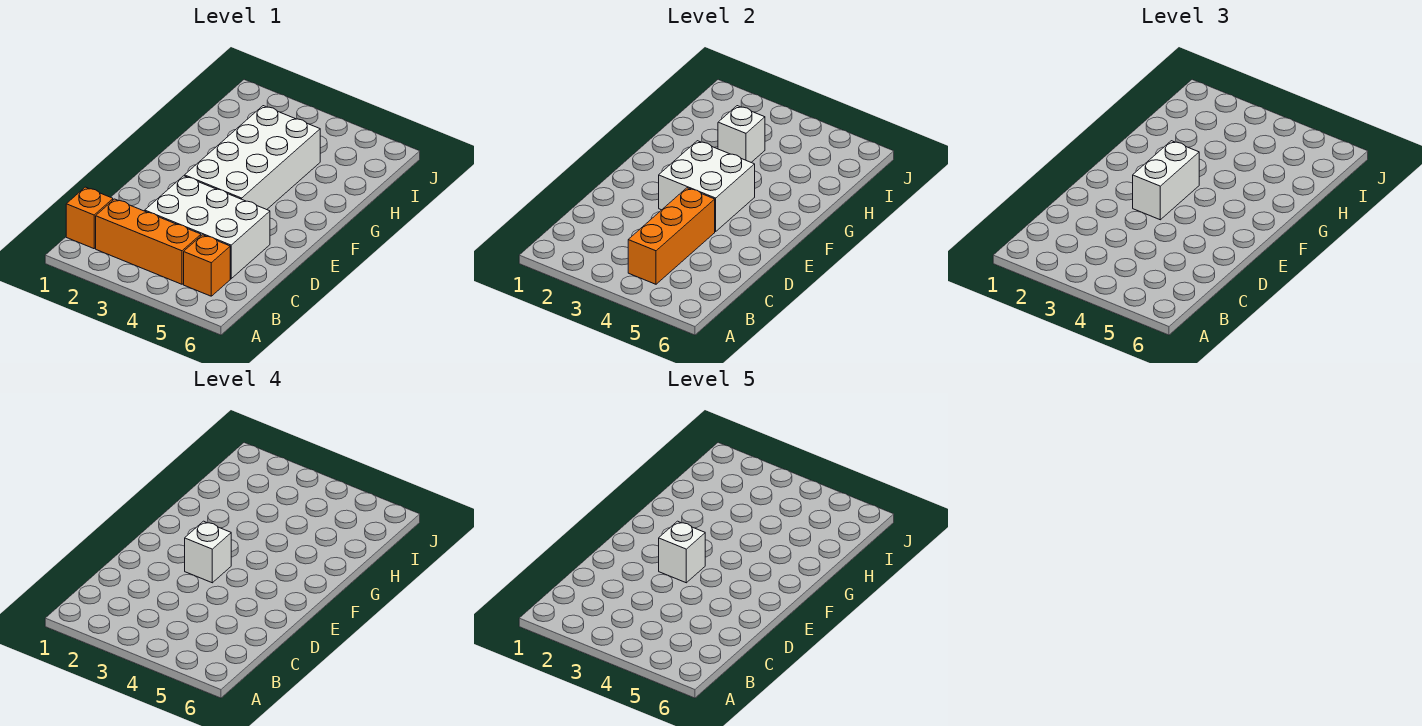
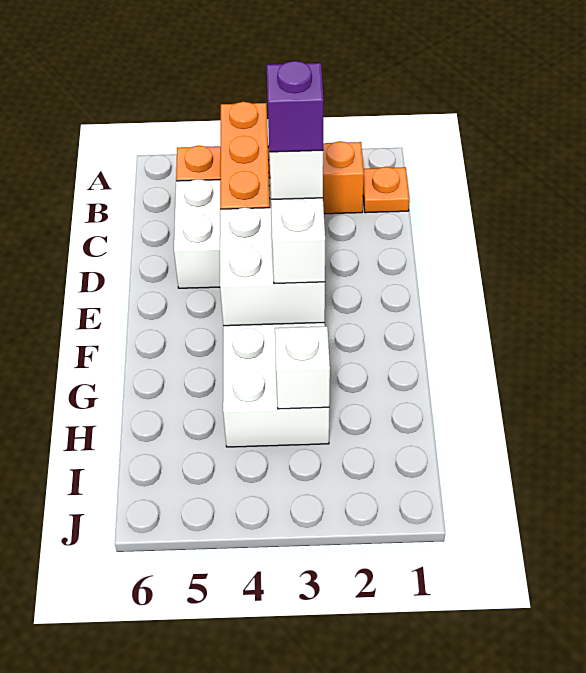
orange brick B1 level 1 -> orange plate B1 level 1
white brick E3 level 5 -> purple brick E3 level 5

